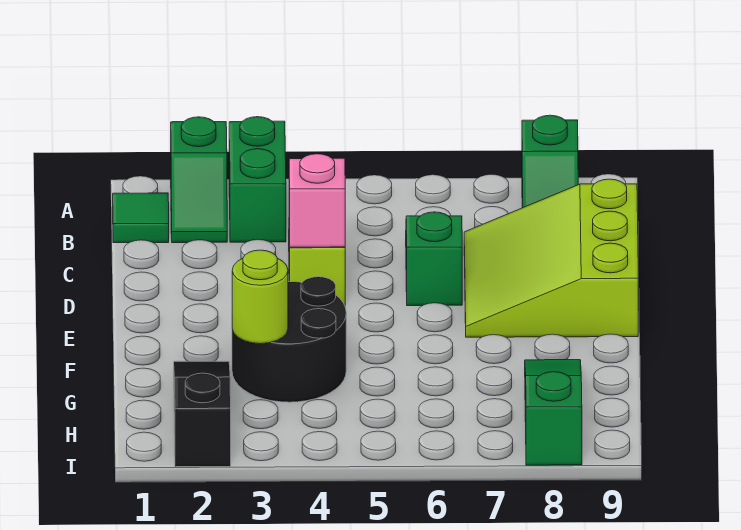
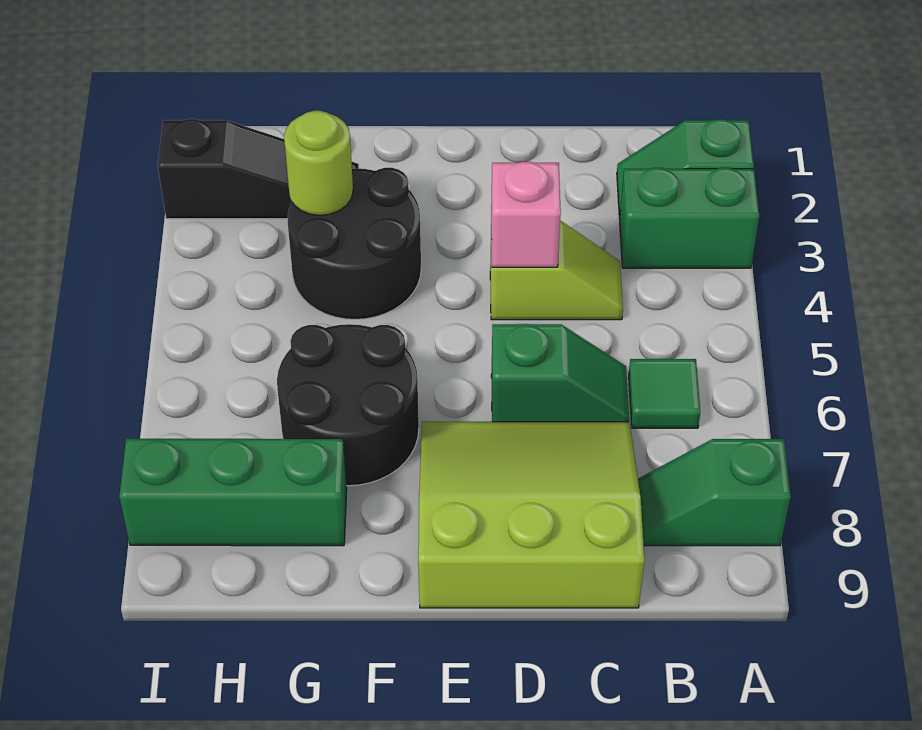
green tile B1 level 1 -> green tile B6 level 1
none -> black round brick F6:G7 level 1
green slope G8:I8 level 1 top I -> green brick G8:I8 level 1

